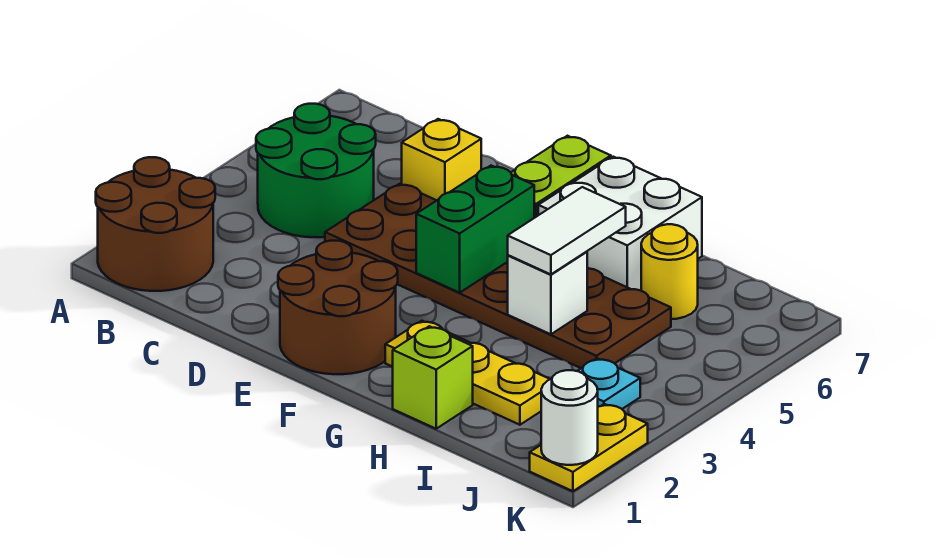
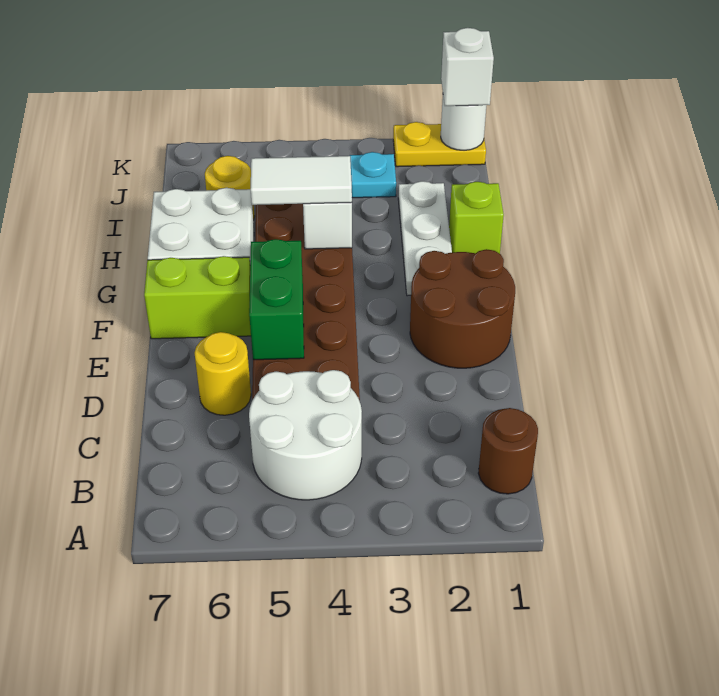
brown round brick A1:B2 level 1 -> brown round brick B1 level 1
green round brick B4:C5 level 1 -> white round brick B4:C5 level 1
yellow brick D6 level 1 -> yellow round brick D6 level 1
green brick F4:F5 level 2 -> green brick E5:F5 level 2
yellow plate G2:I2 level 1 -> white plate G2:I2 level 1
none -> white brick K1 level 3

